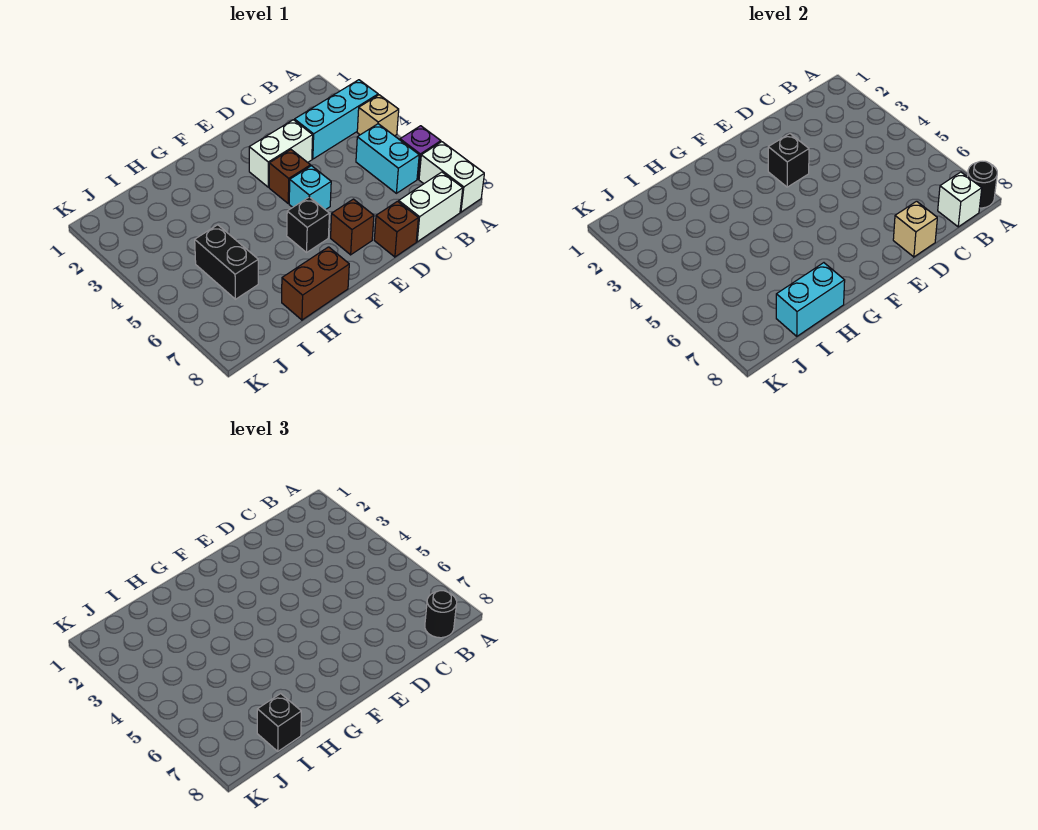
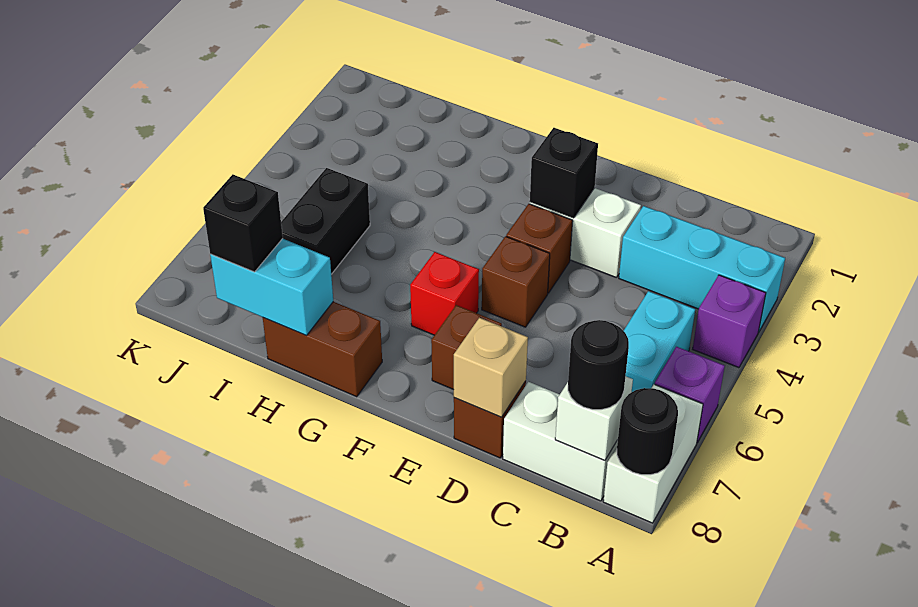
tan brick A4 level 1 -> purple brick A4 level 1
cyan brick E5 level 1 -> brown brick E5 level 1
black brick F6 level 1 -> red brick F6 level 1

